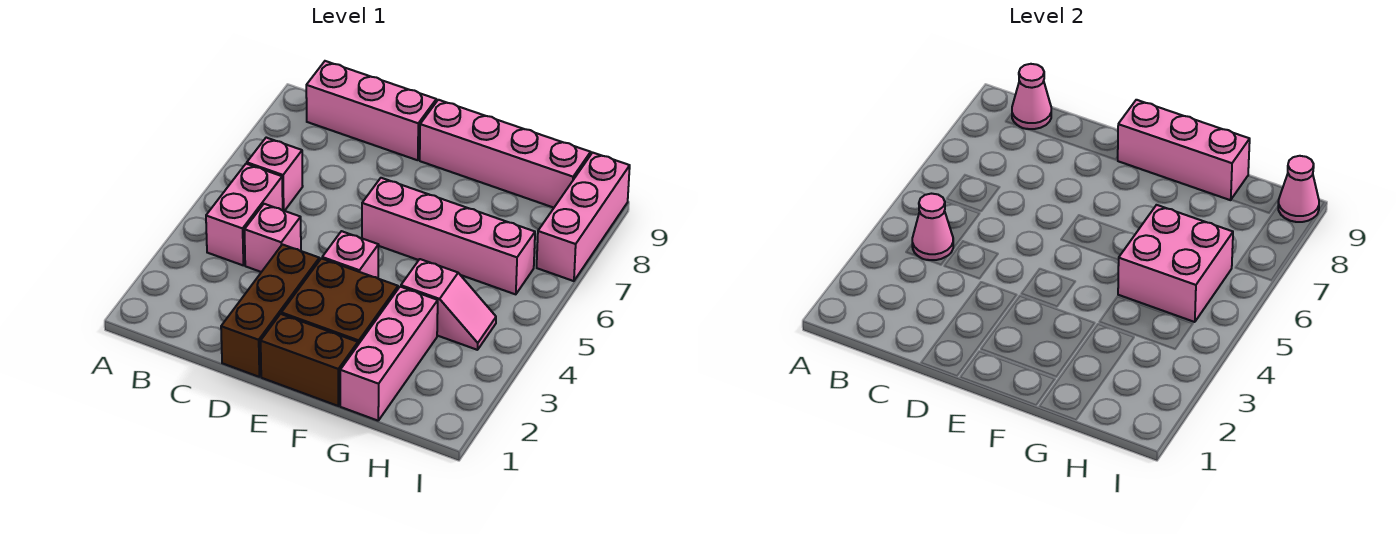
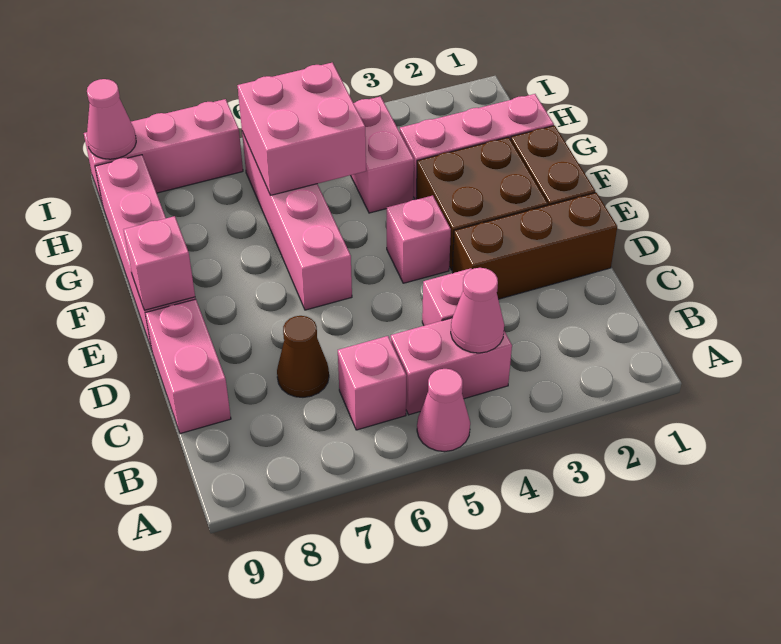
pink brick B9:D9 level 1 -> pink brick C9:D9 level 1
pink cone B9 level 2 -> pink cone A5 level 1
none -> brown cone C7 level 1
pink brick E9:G9 level 2 -> pink brick E9 level 2
pink slope G4:H4 level 1 top G -> pink brick G4:H4 level 1

